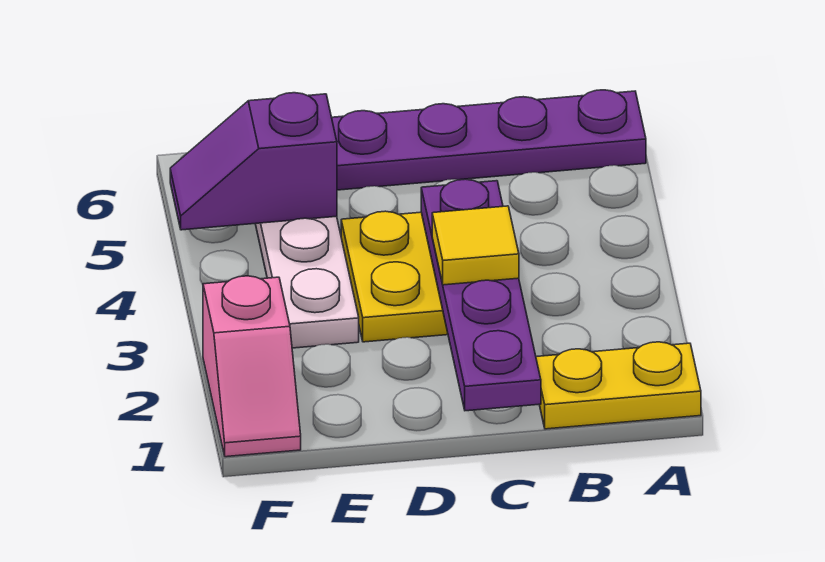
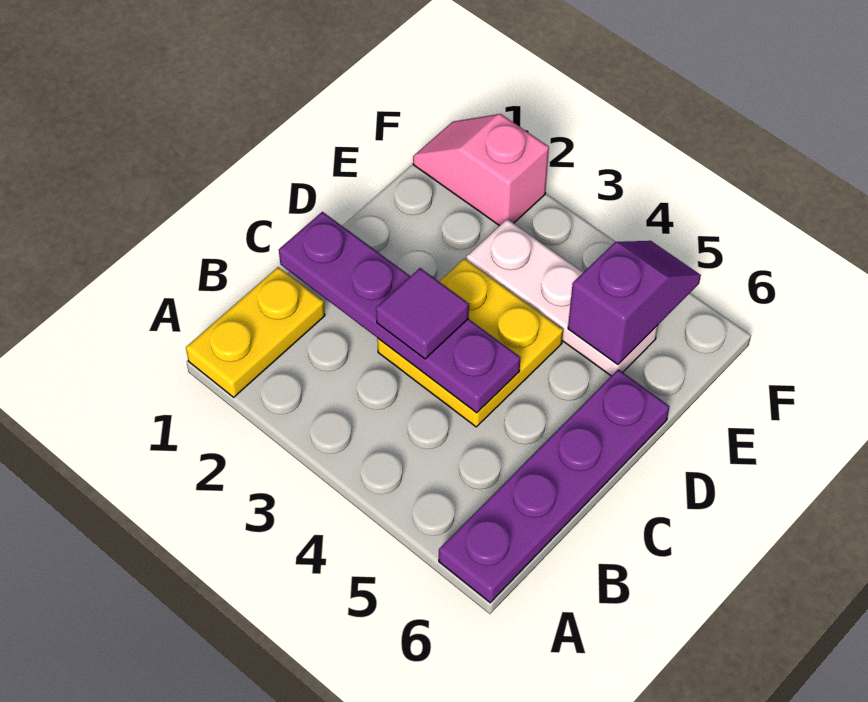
yellow tile C3 level 3 -> purple tile C3 level 3

